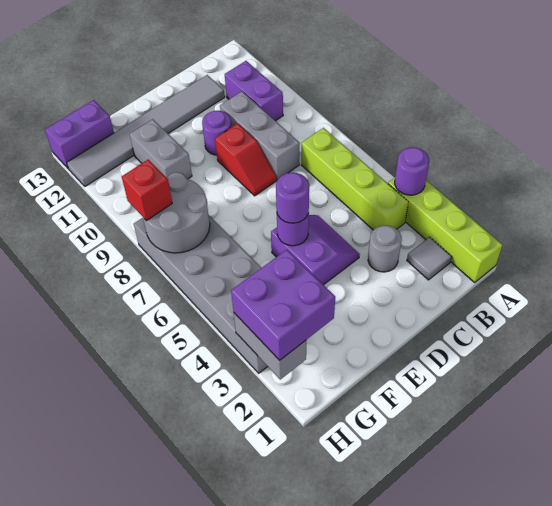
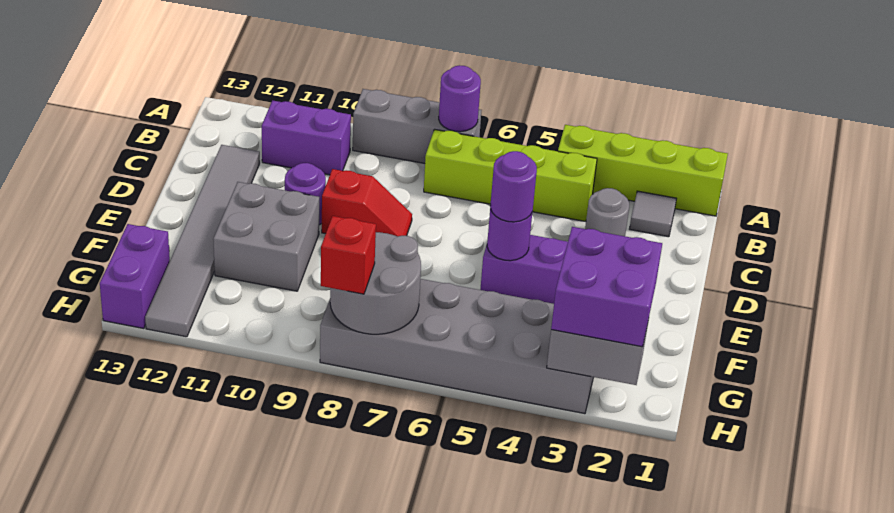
purple round brick A4 level 2 -> purple round brick A7 level 2
grey brick C8:C10 level 1 -> grey brick A7:A9 level 1
grey brick F10:F11 level 1 -> grey brick E10:F11 level 1

